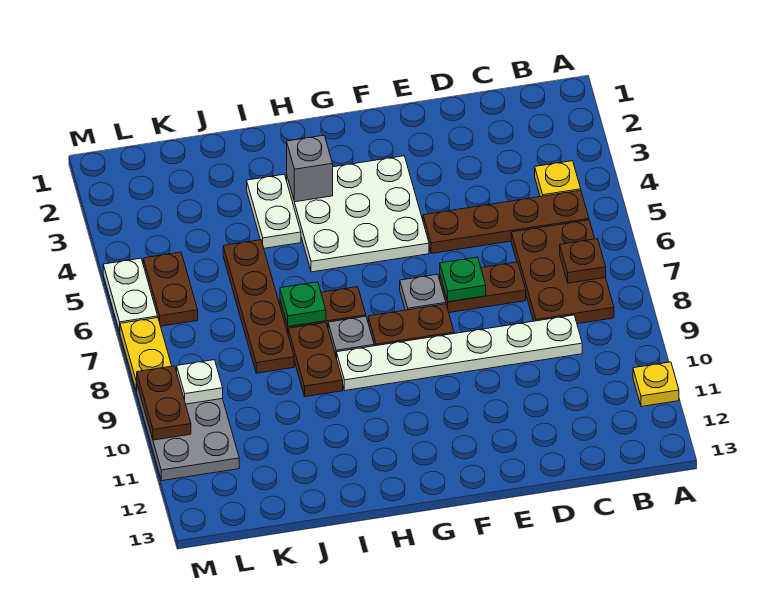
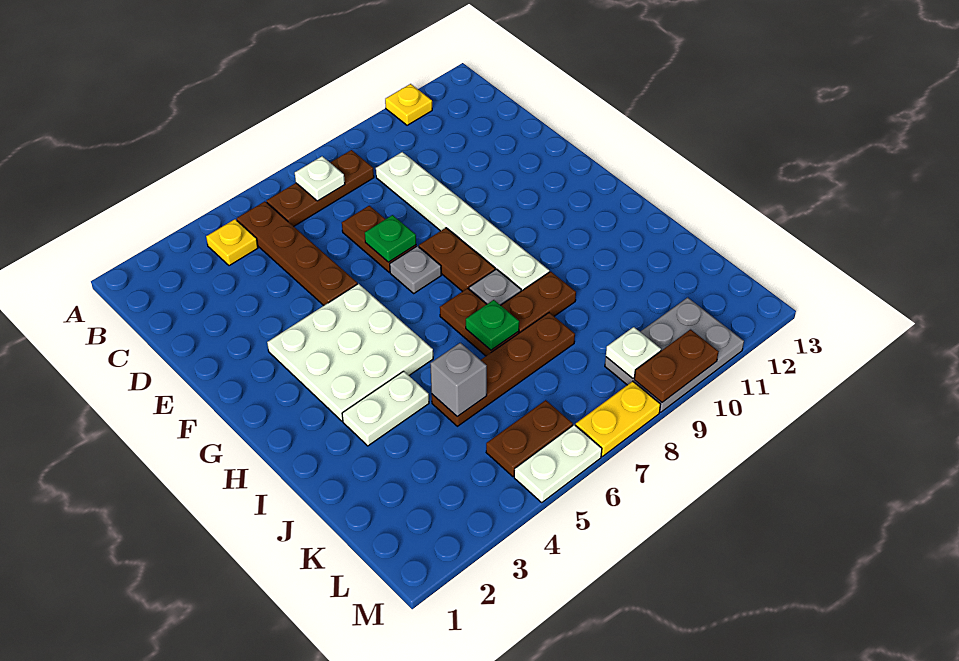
brown plate B6:C8 level 1 -> brown plate B6:B8 level 1
brown plate B7 level 2 -> white plate B7 level 2
grey brick H3 level 2 -> grey brick J5 level 2

